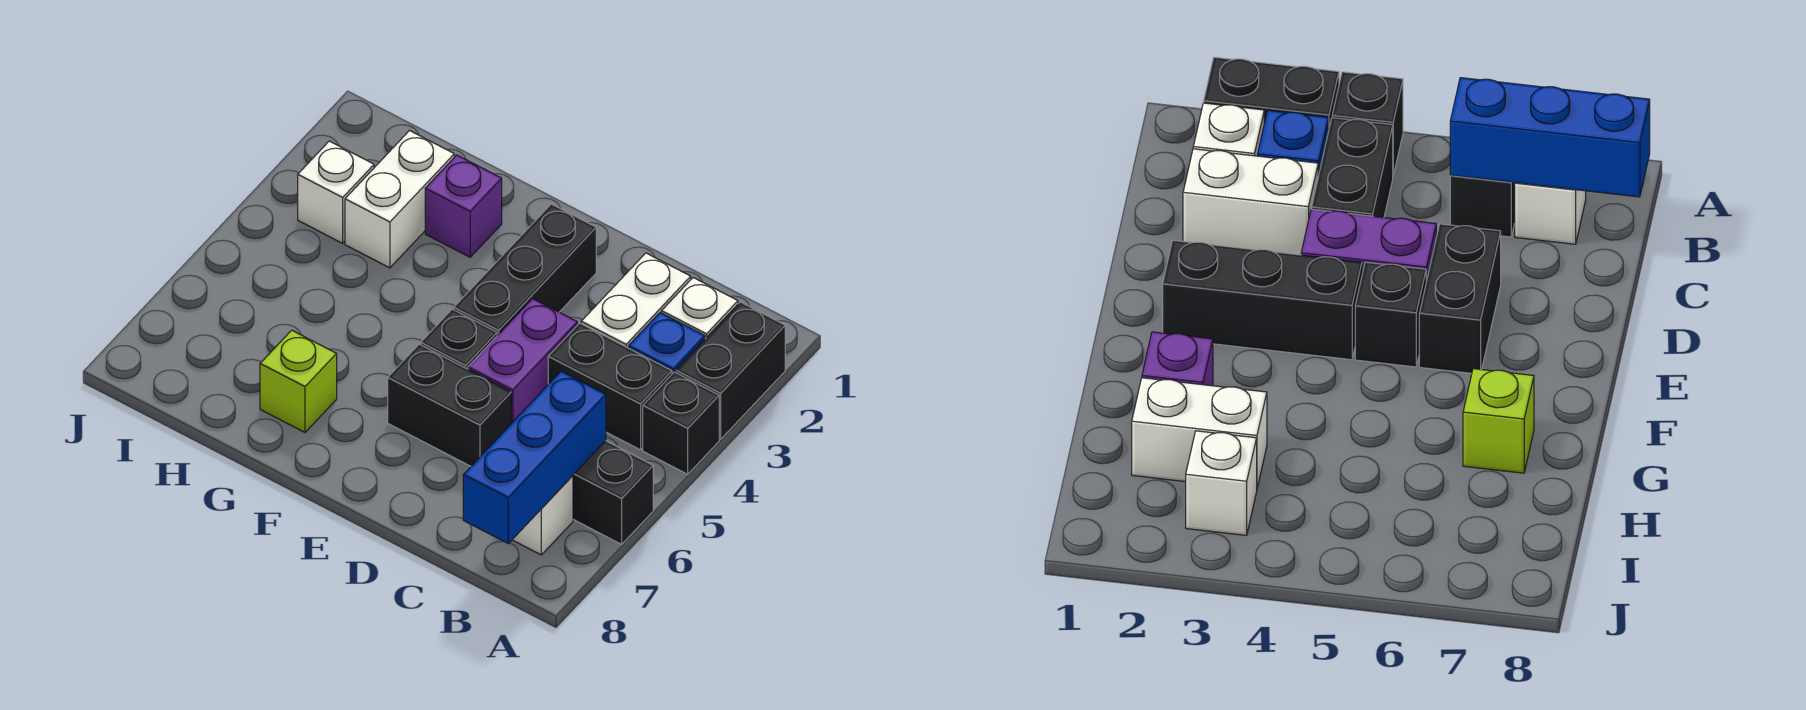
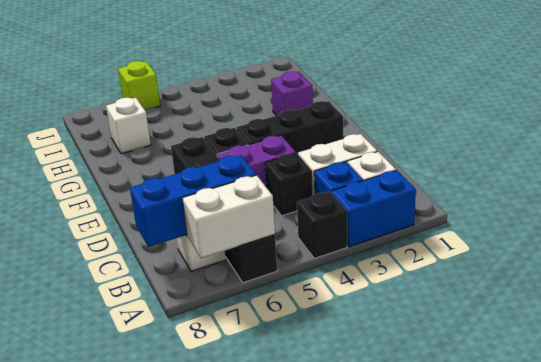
black brick A2:A3 level 1 -> blue brick A2:A3 level 1
black brick B4:C4 level 1 -> black brick C4 level 1
lime brick G7 level 1 -> lime brick J6 level 1
white brick H2:H3 level 1 -> white brick A6:A7 level 2
white brick I3 level 1 -> white brick H7 level 1

